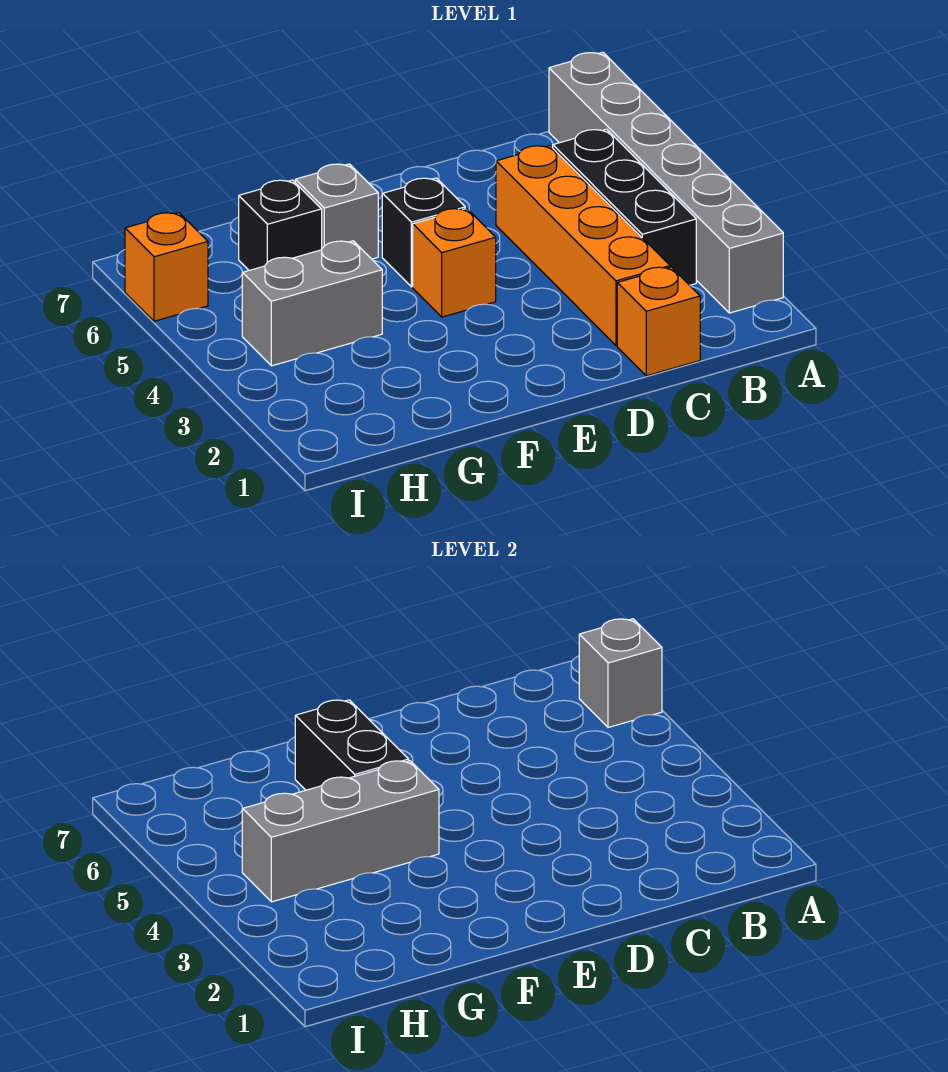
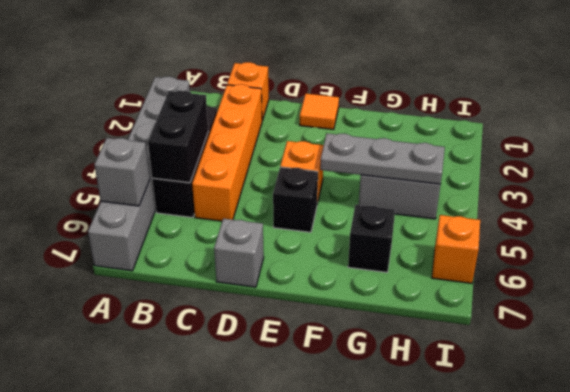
none -> orange tile E1 level 1
grey brick F4:H4 level 2 -> grey plate F4:H4 level 2
black brick F5:F6 level 2 -> black brick B4:B5 level 2
grey brick F6 level 1 -> grey brick D7 level 1

